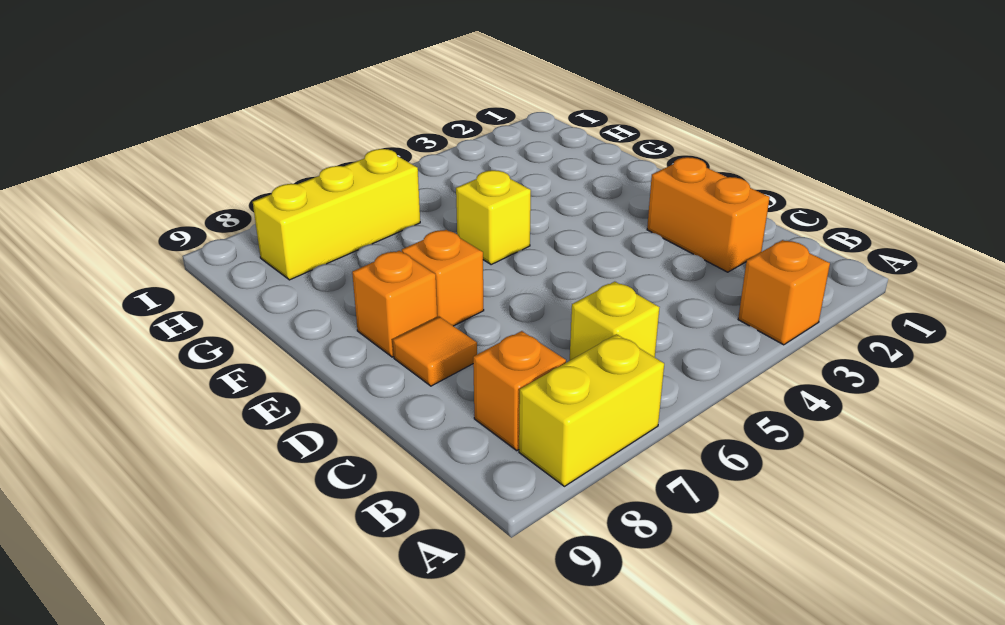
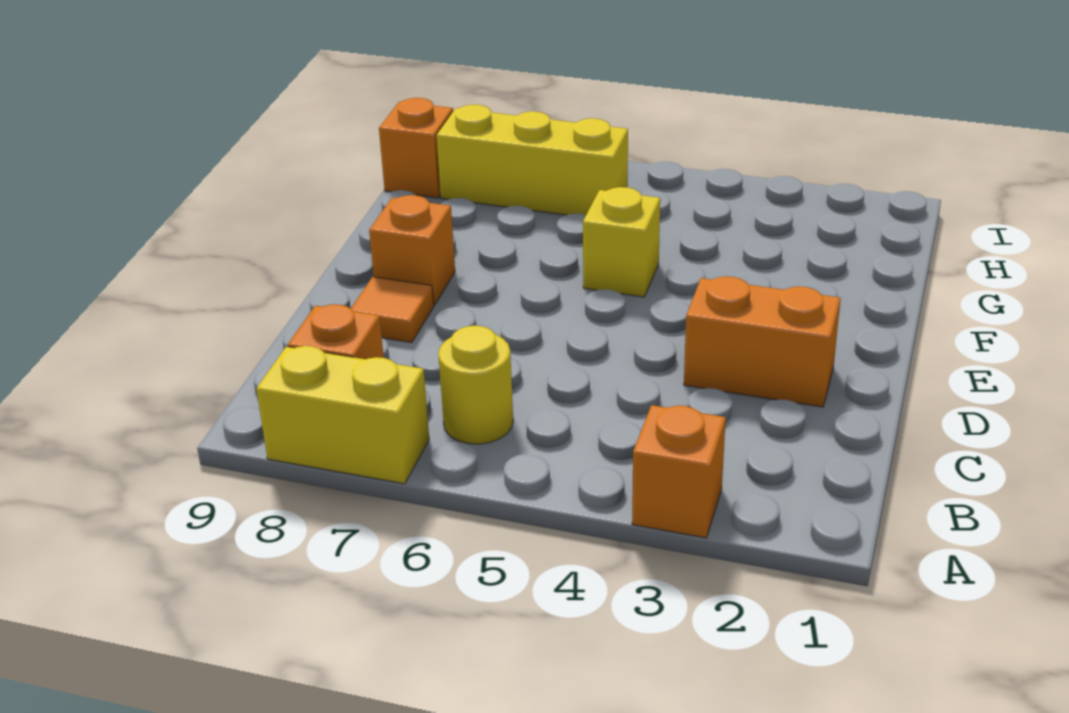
yellow brick B6 level 1 -> yellow round brick B6 level 1
orange brick C2:D2 level 1 -> orange brick D2:D3 level 1
orange brick E7 level 1 -> orange brick H9 level 1

